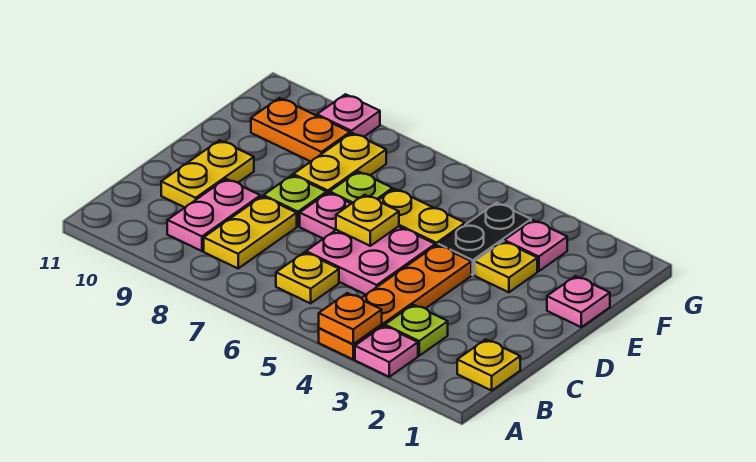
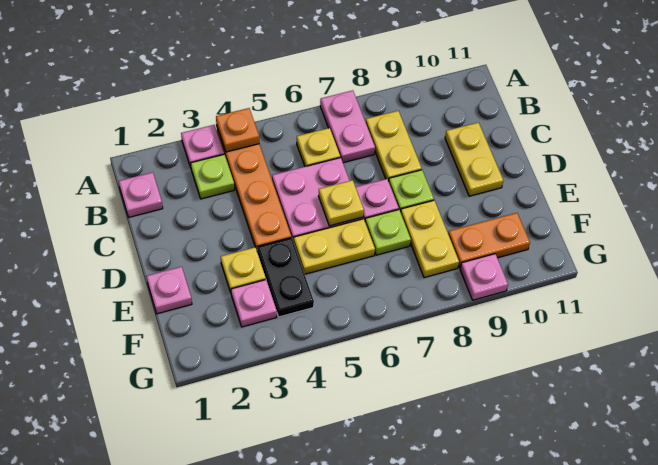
yellow plate B1 level 1 -> pink plate B1 level 1
pink plate B9:C9 level 1 -> pink plate A7:B7 level 1

